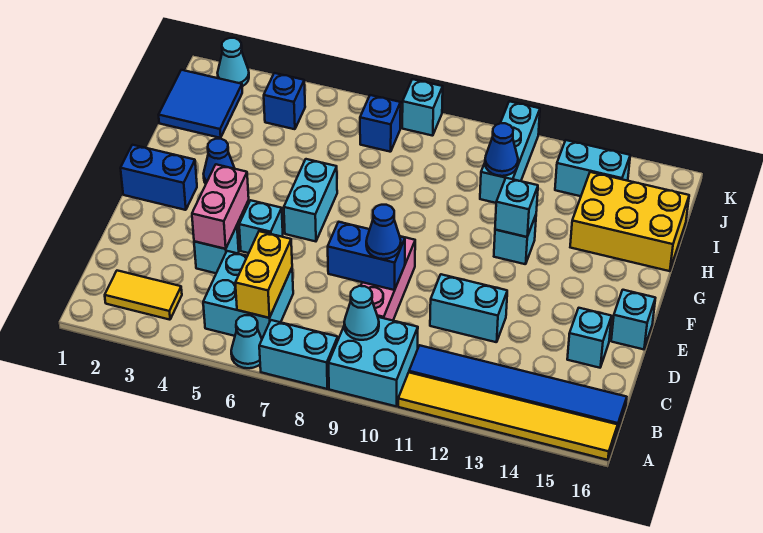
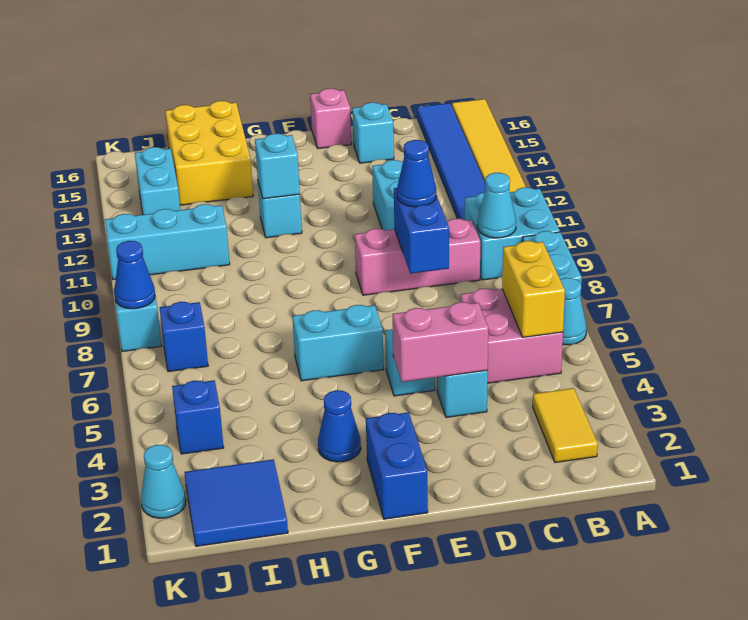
cyan brick B5:C6 level 1 -> pink brick B5:C6 level 1
yellow brick B6:C6 level 2 -> yellow brick B5:B6 level 2
cyan brick E16 level 1 -> pink brick E16 level 1
blue cone I11 level 2 -> blue cone K8 level 2

